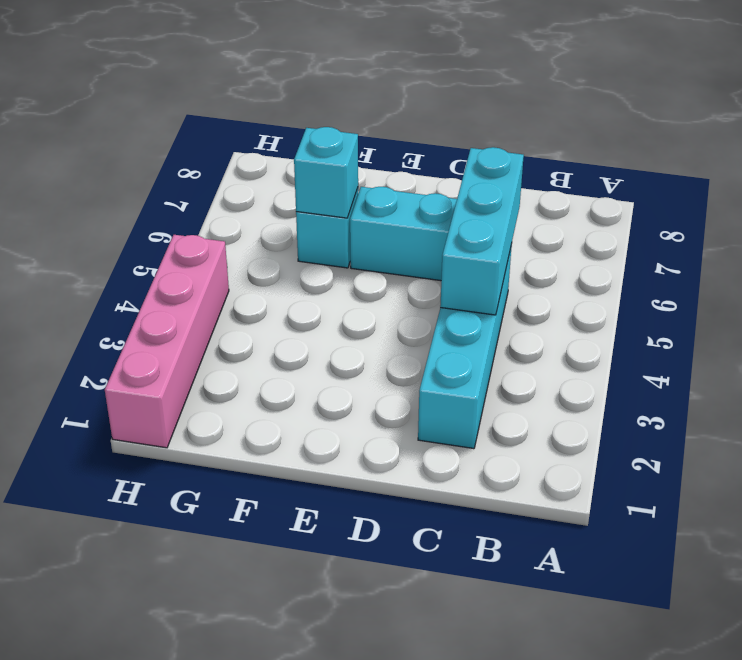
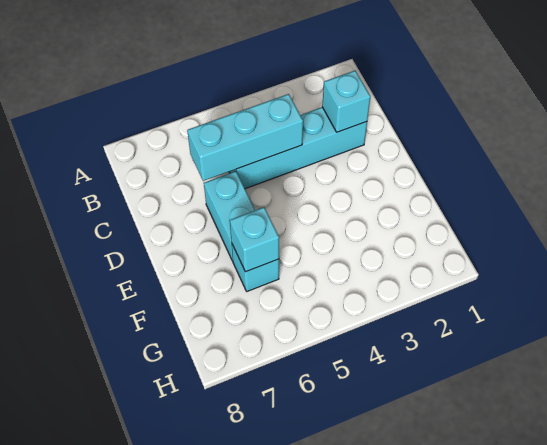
none -> cyan brick C2 level 2
pink brick H1:H4 level 1 -> none

